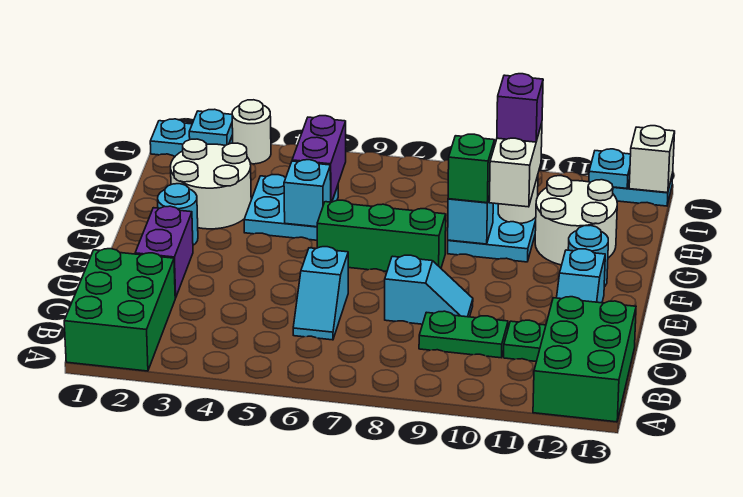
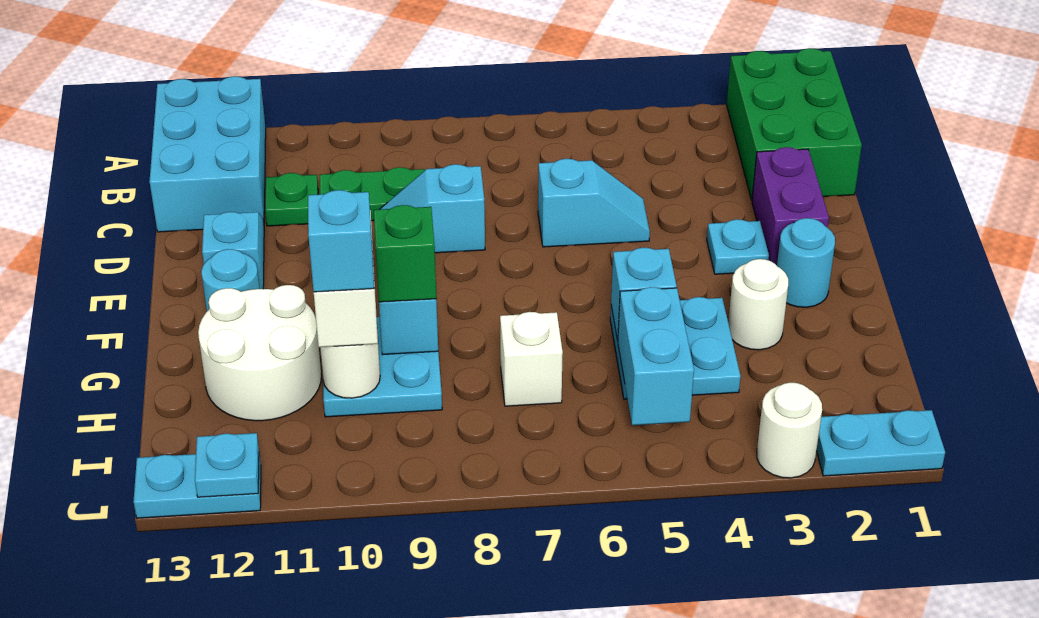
green brick A12:C13 level 1 -> cyan brick A12:C13 level 1
cyan slope C6:D6 level 1 top D -> cyan slope D5:D6 level 1 top 6
green brick F6:F8 level 1 -> none
white round brick G2:H3 level 1 -> white round brick G3 level 1
purple brick H5:I5 level 2 -> cyan brick H5:I5 level 2
purple brick H10 level 4 -> cyan brick H10 level 4
cyan plate J2 level 2 -> cyan plate E3 level 1
white brick J13 level 2 -> white brick H7 level 1

